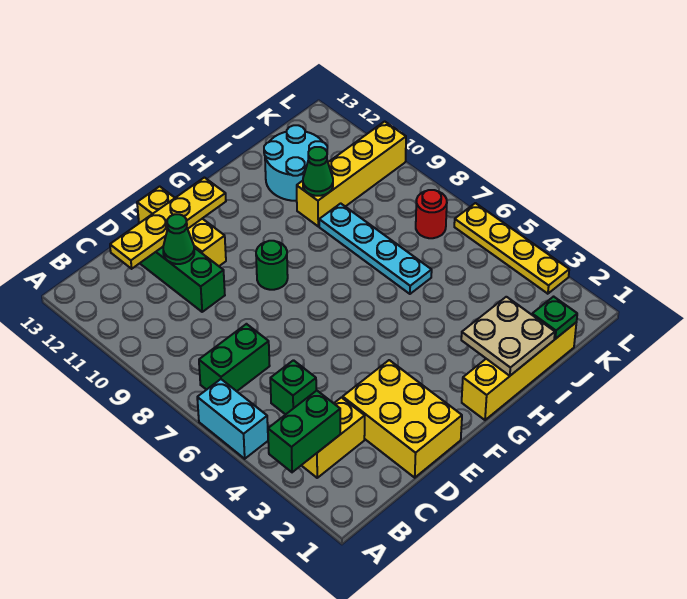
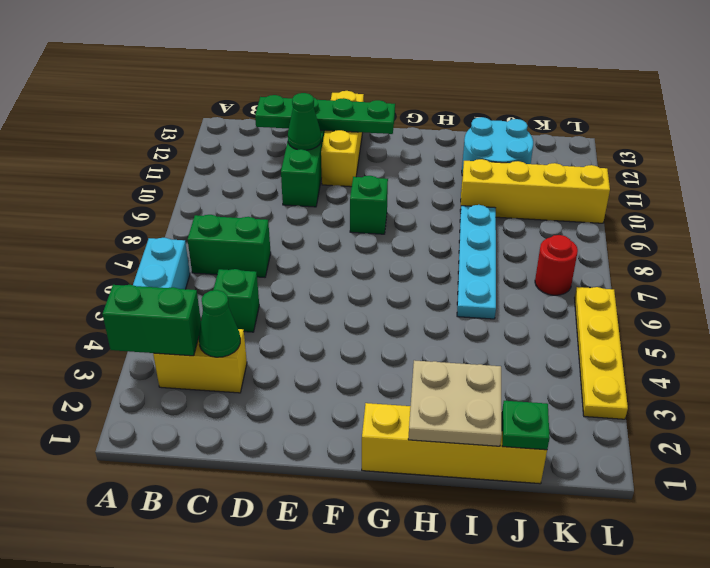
yellow plate C12:F12 level 2 -> green plate C12:F12 level 2
yellow brick D1:E3 level 1 -> none
green round brick F9 level 1 -> green brick F9 level 1
green cone I10 level 2 -> green cone C3 level 2

